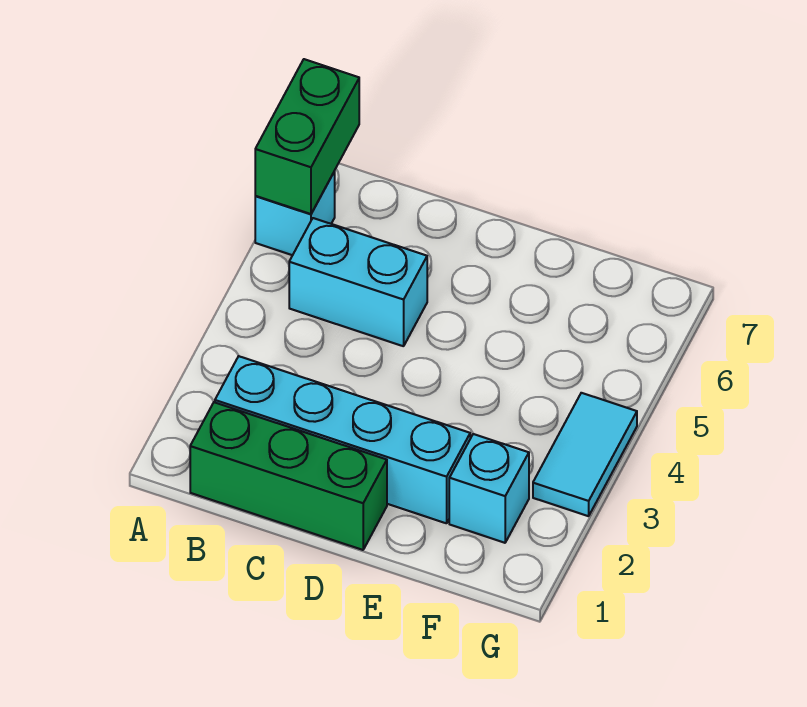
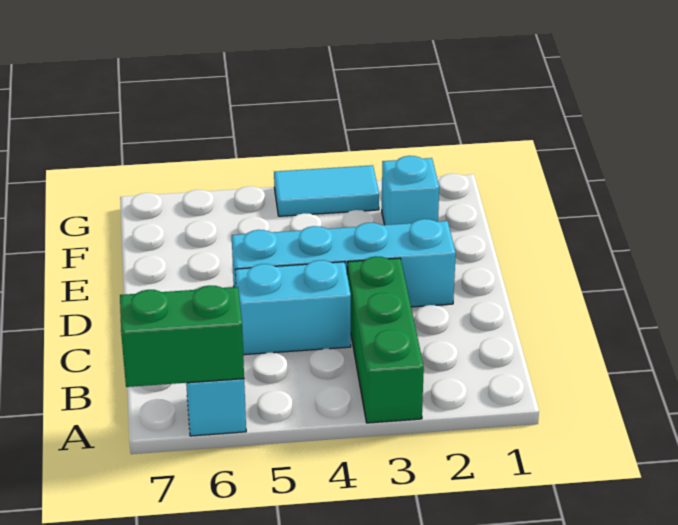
green brick B1:D1 level 1 -> green brick A3:C3 level 1
cyan brick B2:E2 level 1 -> cyan brick D2:D5 level 1
cyan brick B5:C5 level 1 -> cyan brick C4:C5 level 1

